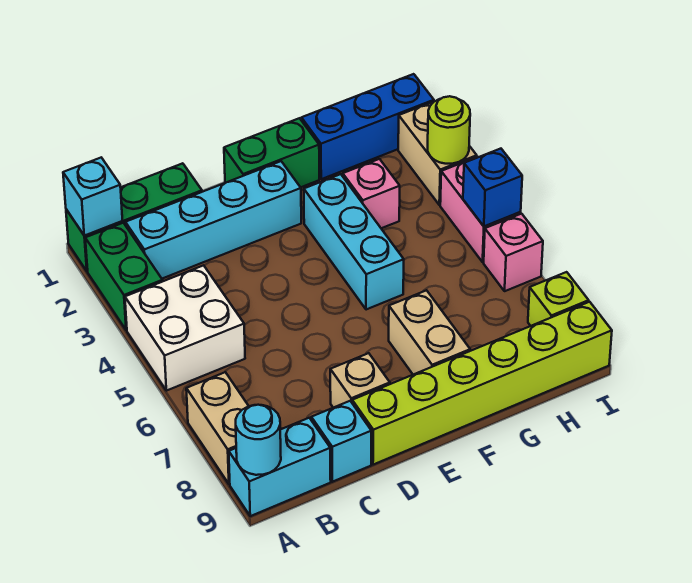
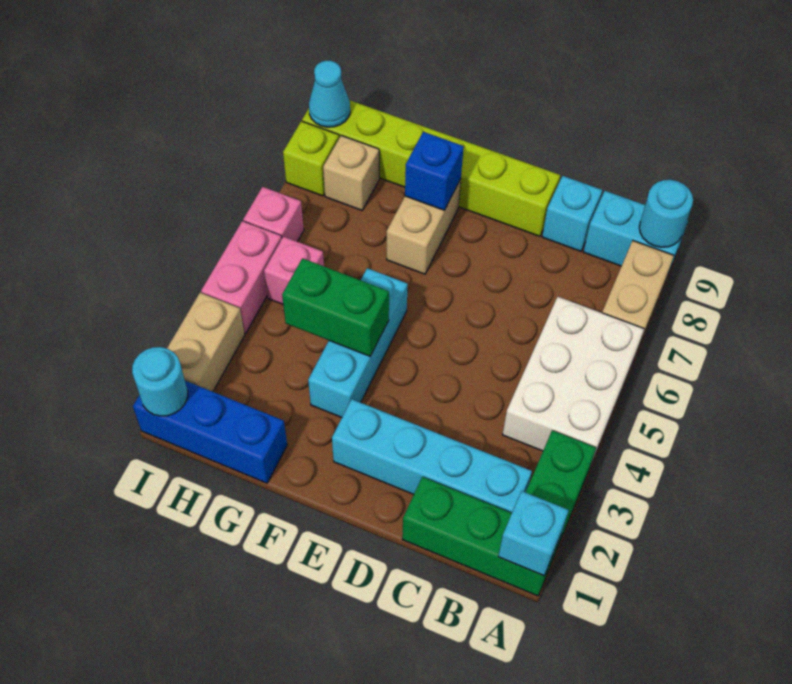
white brick A4:B5 level 1 -> white brick A4:B6 level 1
tan brick D8 level 1 -> tan brick H8 level 1
green brick E1:F1 level 1 -> green brick F4:G4 level 2
pink brick G3 level 1 -> pink brick H5 level 1
none -> cyan round brick I1 level 2
lime round brick I3 level 2 -> none
blue brick I5 level 2 -> blue brick F8 level 2
none -> cyan cone I9 level 2

